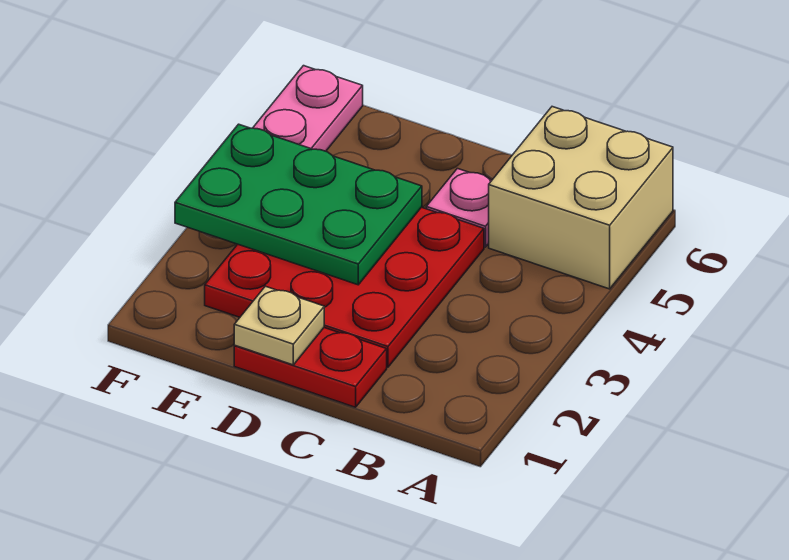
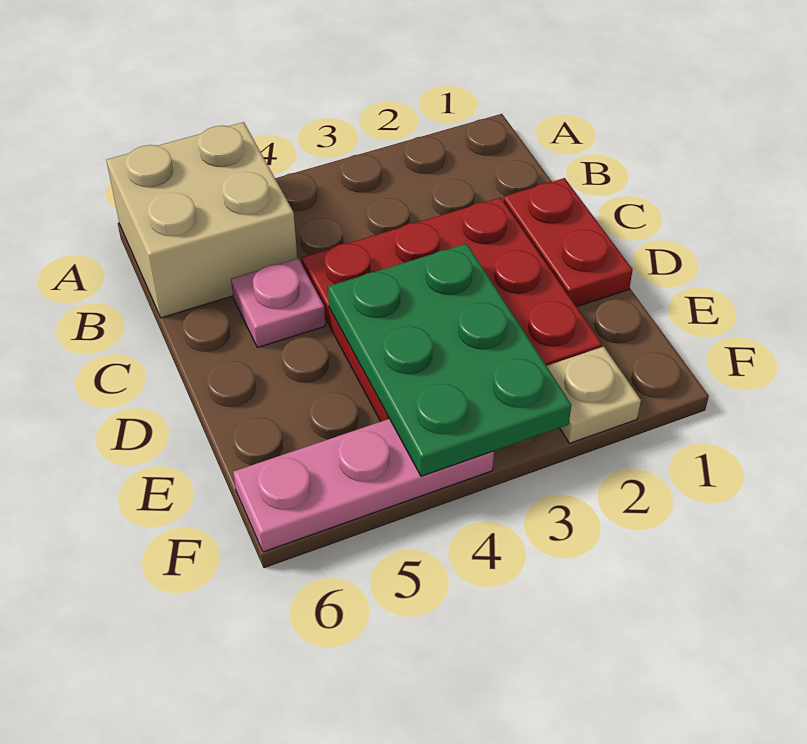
tan plate D1 level 2 -> tan plate F2 level 1

